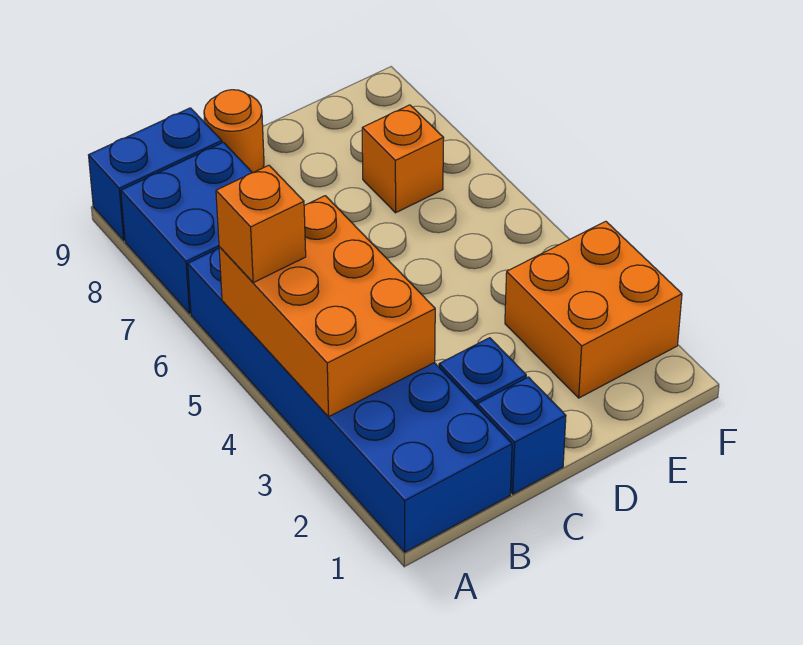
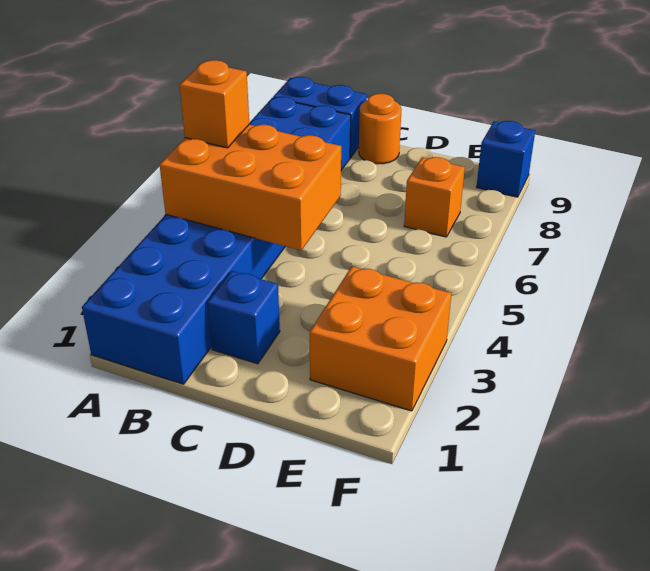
orange brick A3:B5 level 2 -> orange brick A4:C5 level 2
blue brick C1 level 1 -> blue brick F9 level 1

